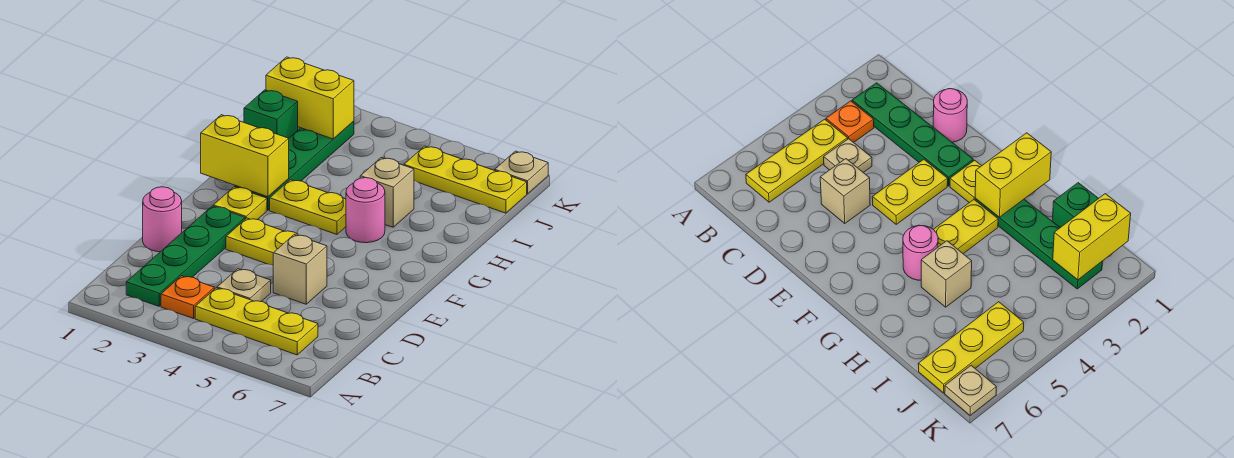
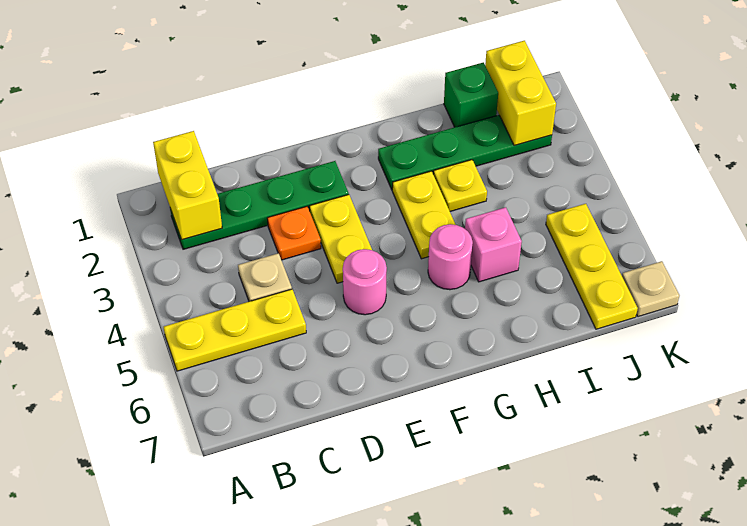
orange plate B3 level 1 -> orange plate D3 level 1
yellow plate B4:B6 level 1 -> yellow plate A5:C5 level 1
pink round brick D1 level 1 -> pink round brick E5 level 1
tan brick D5 level 1 -> none
yellow plate F2 level 1 -> yellow plate H3 level 1
yellow brick G1:G2 level 2 -> yellow brick B1:B2 level 2
tan brick H5 level 1 -> pink brick H5 level 1

